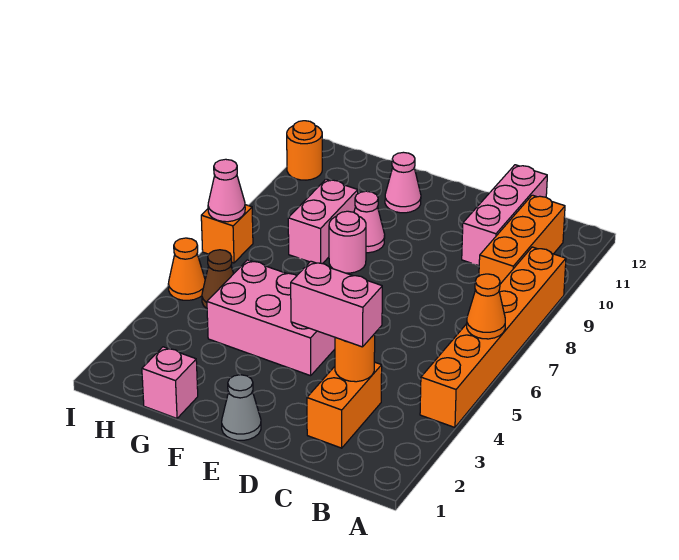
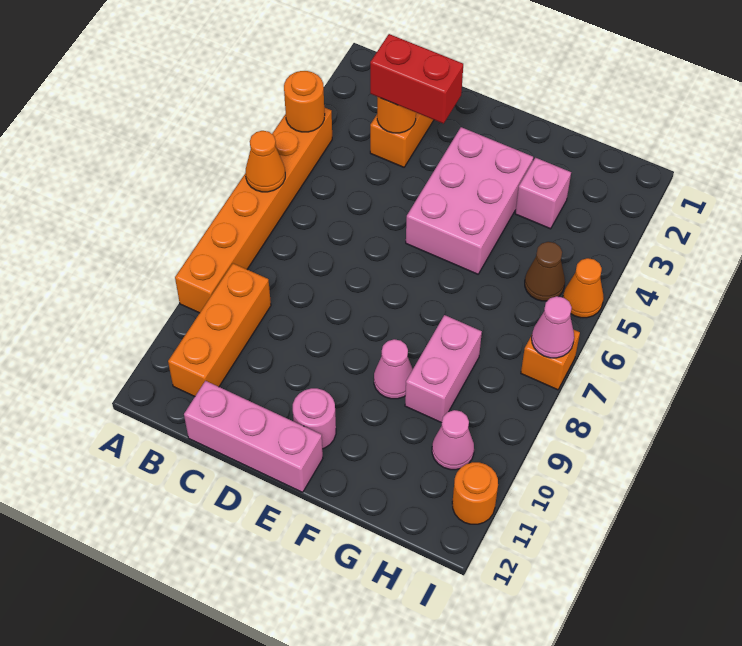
none -> orange round brick A4 level 2
pink brick C3:D3 level 3 -> red brick C3:D3 level 3
pink brick C10:C12 level 1 -> pink brick C12:E12 level 1
grey cone E1 level 1 -> none
pink brick E4:G5 level 1 -> pink brick E3:F5 level 1
pink round brick F8 level 1 -> pink round brick E11 level 1
pink cone F11 level 1 -> pink cone H10 level 1
pink brick G1 level 1 -> pink brick G3 level 1

